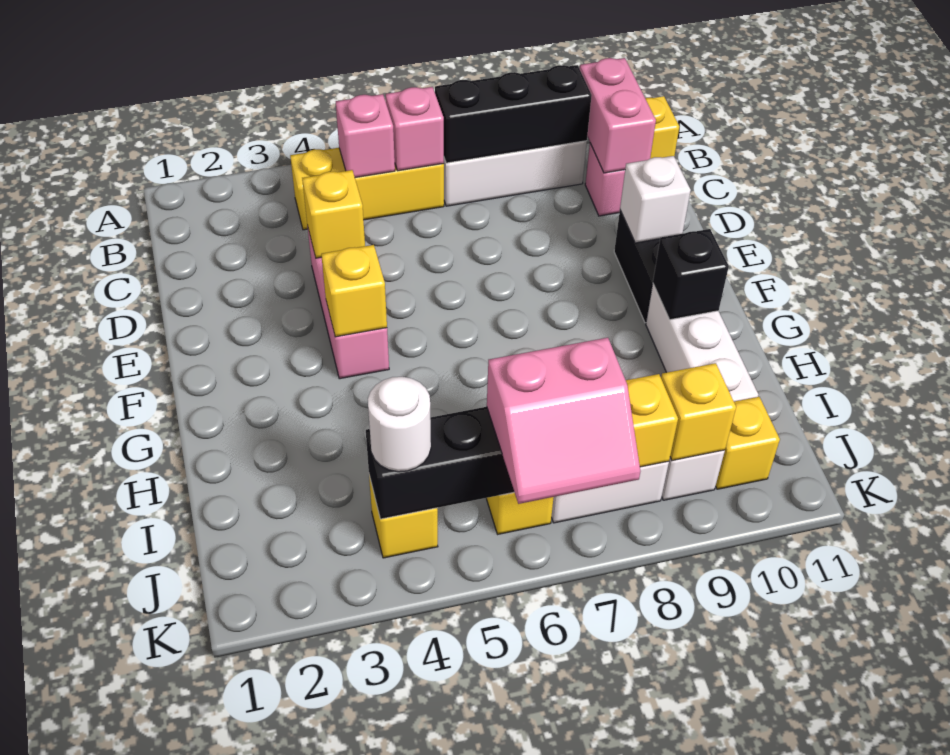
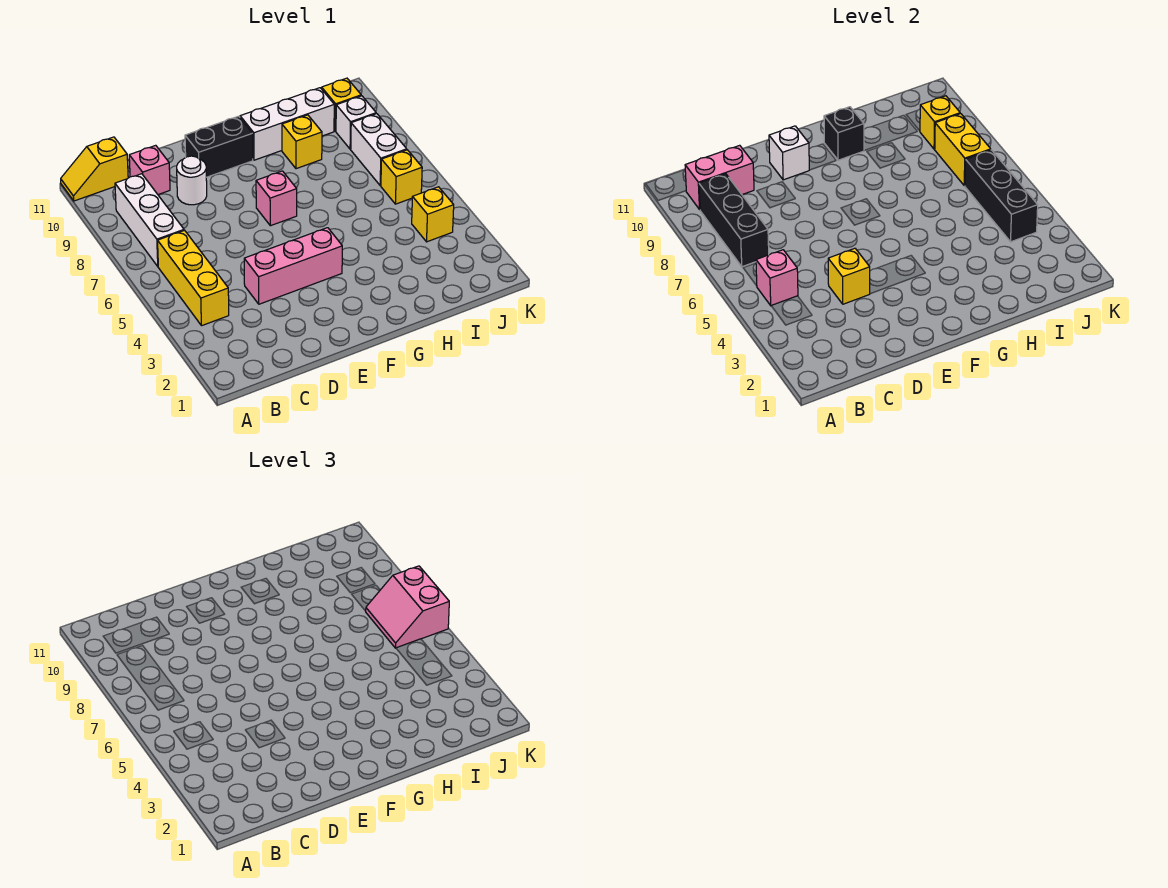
pink brick B6 level 2 -> pink brick F7 level 1
yellow brick F4 level 2 -> yellow brick H9 level 1
white round brick J4 level 3 -> white round brick D9 level 1
pink slope J6:K7 level 3 top J -> pink slope J6:K7 level 3 top K

